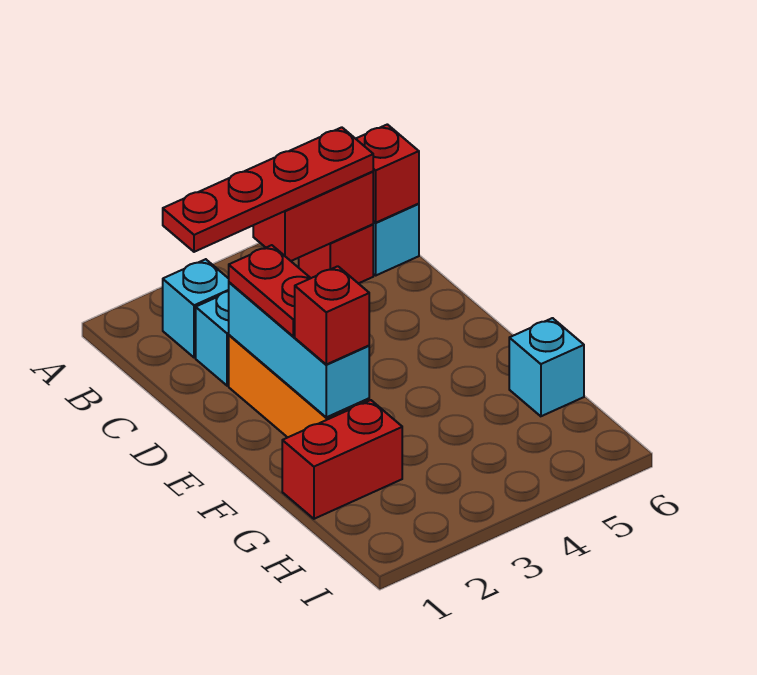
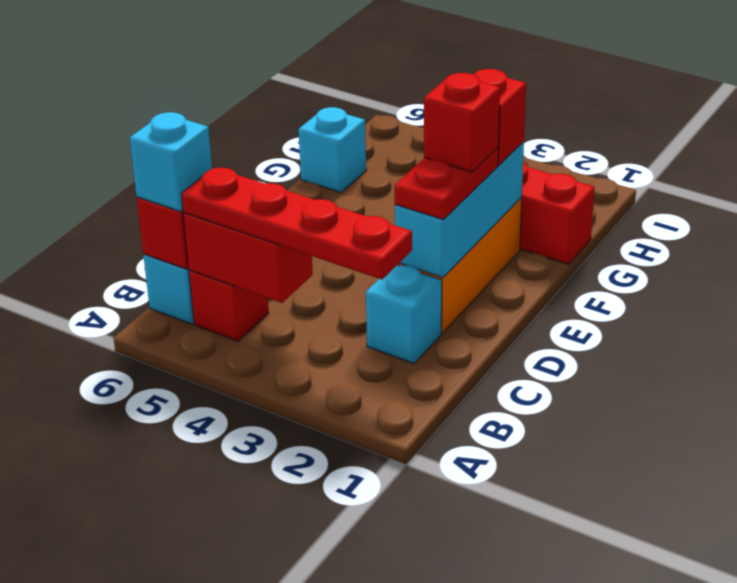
cyan brick B2 level 1 -> cyan brick B6 level 3
none -> red brick E2 level 4

